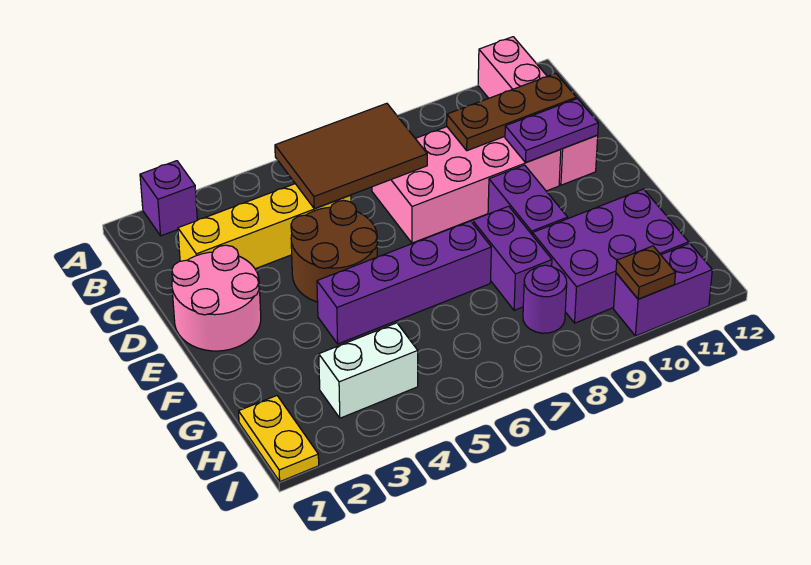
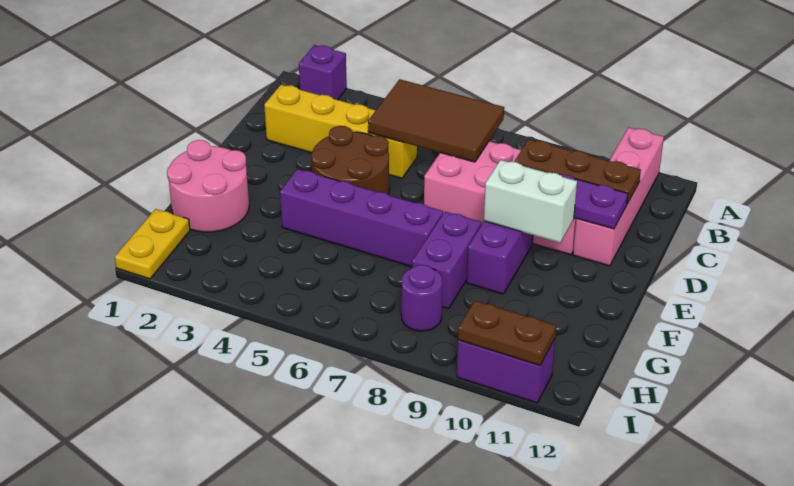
pink round brick D1:E2 level 1 -> pink round brick F1:G2 level 1
purple brick G9:H11 level 1 -> none
white brick H3:H4 level 1 -> white brick E9:E10 level 2
brown plate I10 level 2 -> brown plate I10:I11 level 2

